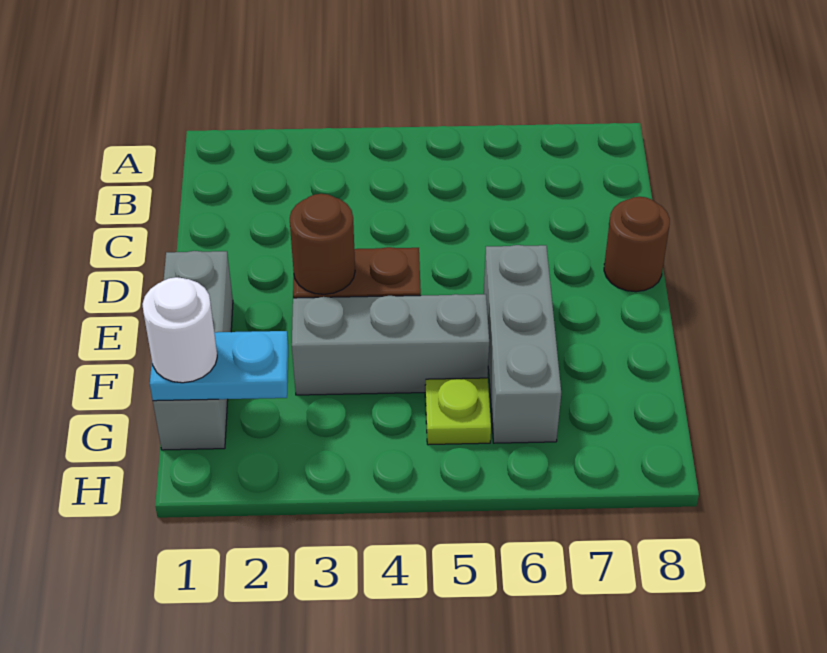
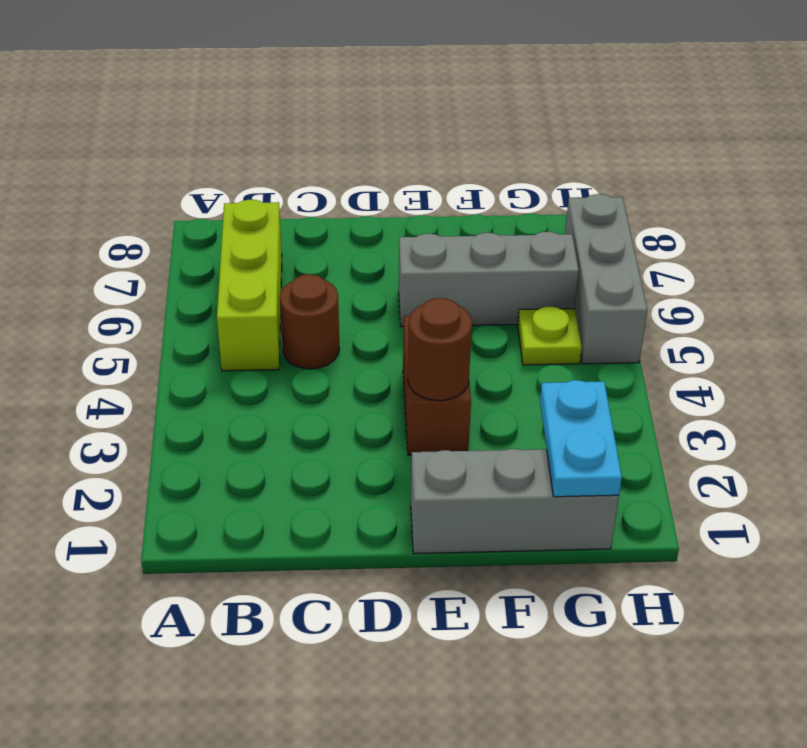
none -> lime brick B5:B7 level 1
brown round brick D8 level 1 -> brown round brick C5 level 1
grey brick F3:F5 level 1 -> grey brick H5:H7 level 1
white round brick G1 level 3 -> none

